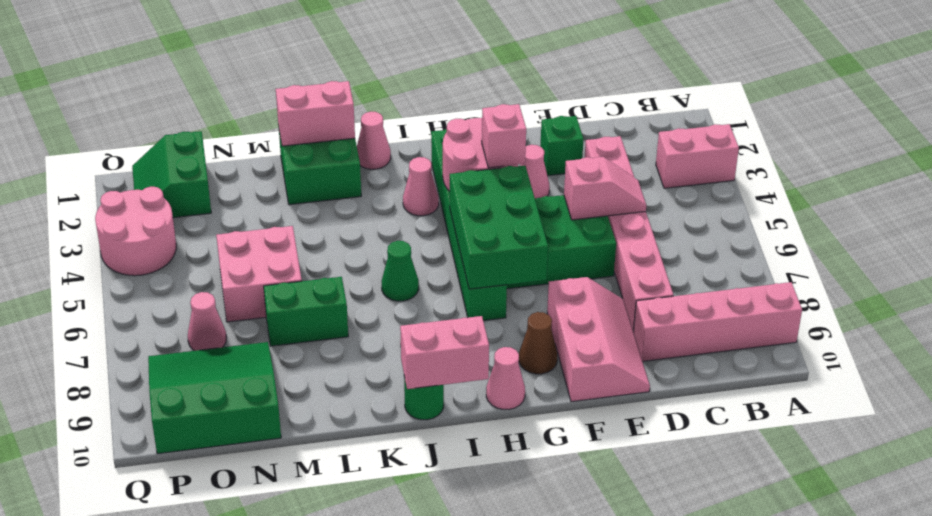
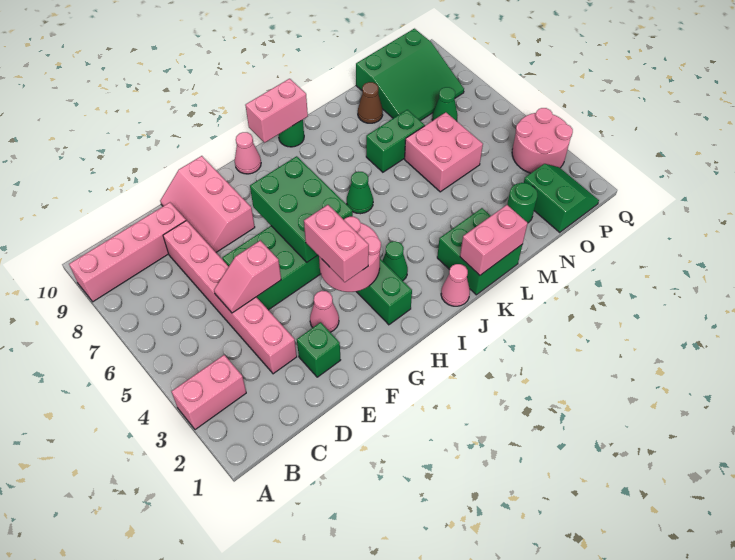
pink brick G4 level 3 -> pink brick G3:G4 level 3
brown cone G9 level 1 -> brown cone M9 level 1
pink cone I3 level 1 -> green cone I3 level 1
none -> green round brick N2 level 1
pink cone O7 level 1 -> green cone O7 level 1

